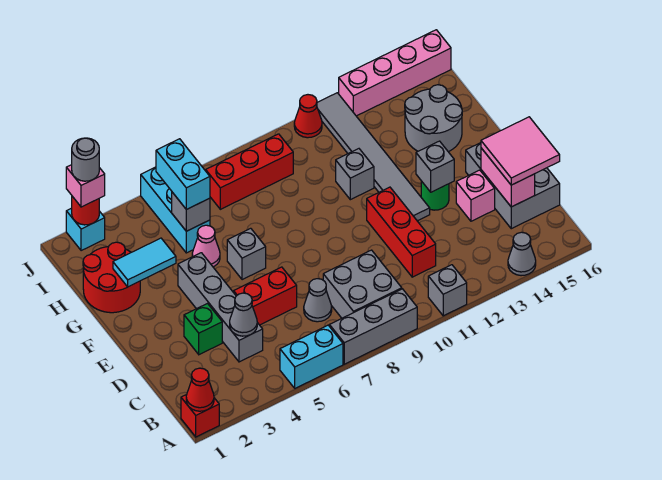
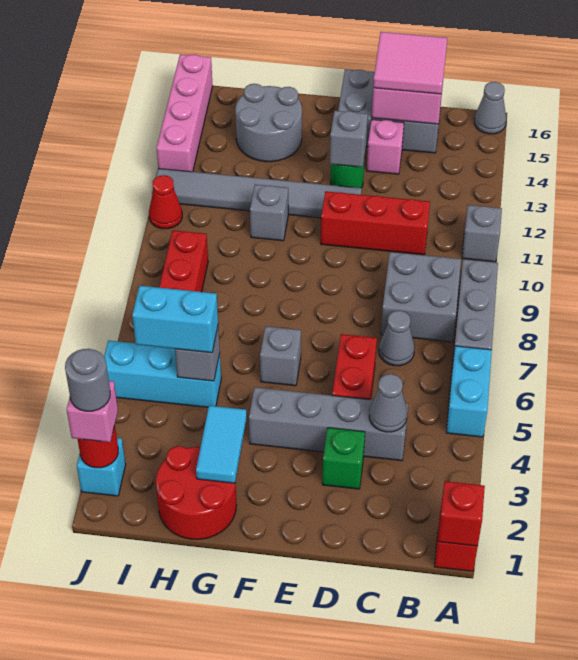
red cone A1 level 2 -> red brick A1 level 2
grey cone A14 level 1 -> grey cone A16 level 1
pink cone G5 level 1 -> none

